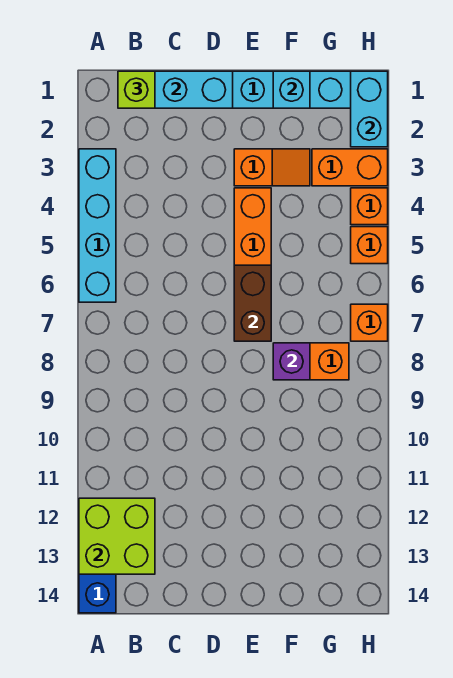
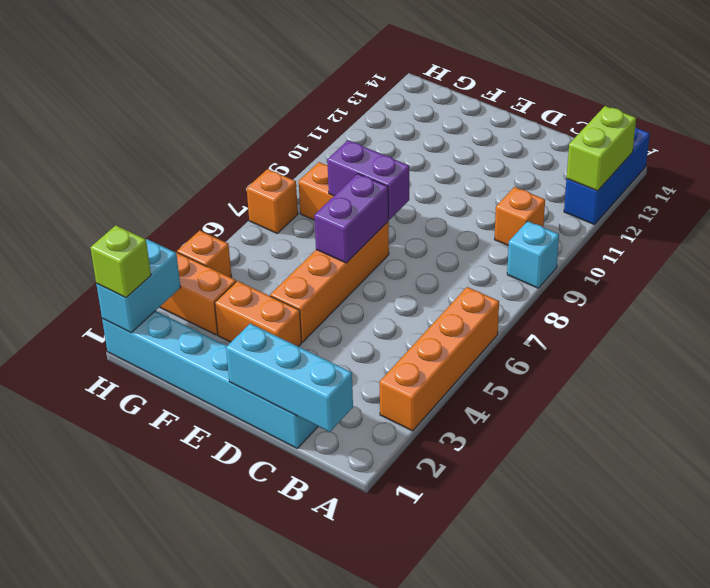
cyan brick A3:A6 level 1 -> orange brick A3:A6 level 1
lime brick A12:B13 level 2 -> lime brick A12:A13 level 2
lime brick B1 level 3 -> lime brick H1 level 3
orange slope E3:F3 level 1 top E -> orange brick E3:F3 level 1
brown brick E6:E7 level 2 -> purple brick E6:E7 level 2
cyan brick F1 level 2 -> cyan brick A9 level 1
purple brick F8 level 2 -> purple brick E8:F8 level 2
orange brick H5 level 1 -> orange brick B10 level 1

